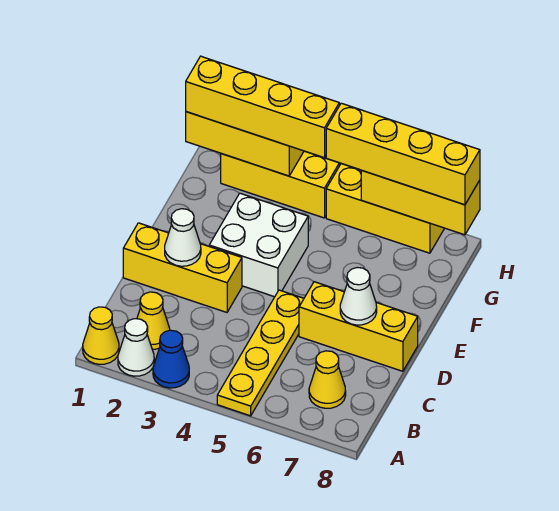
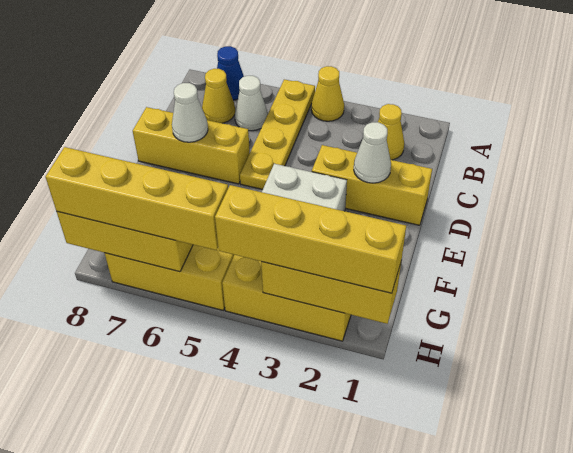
yellow cone A1 level 1 -> yellow cone A4 level 1
white cone A2 level 1 -> white cone B6 level 1
blue cone A3 level 1 -> blue cone A7 level 1

